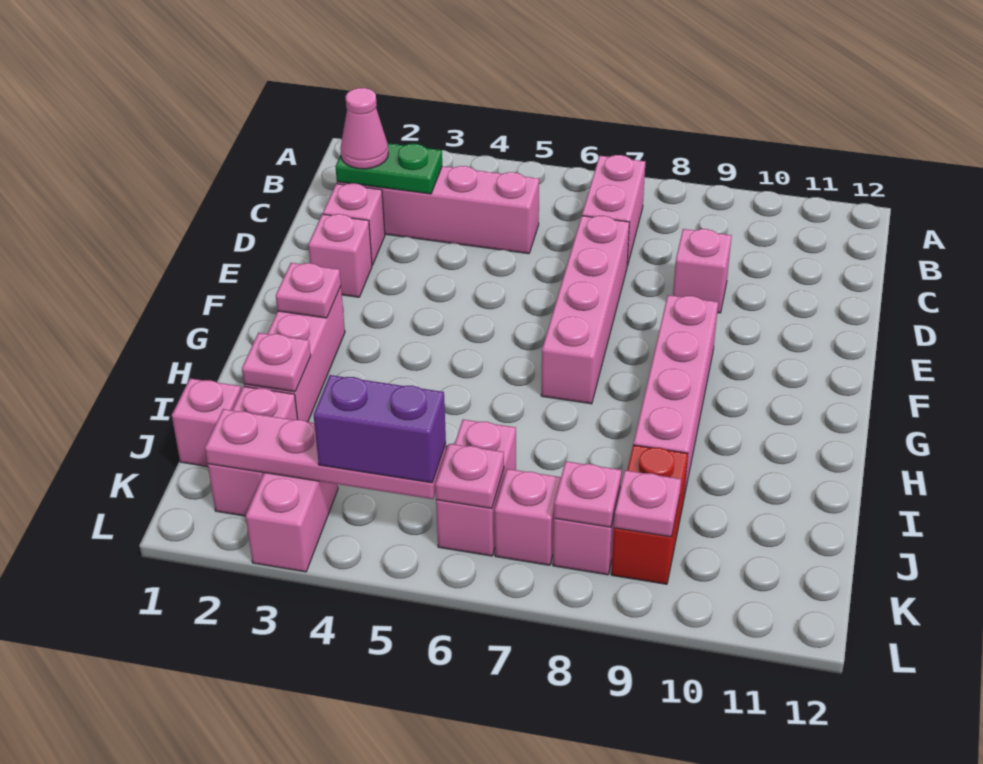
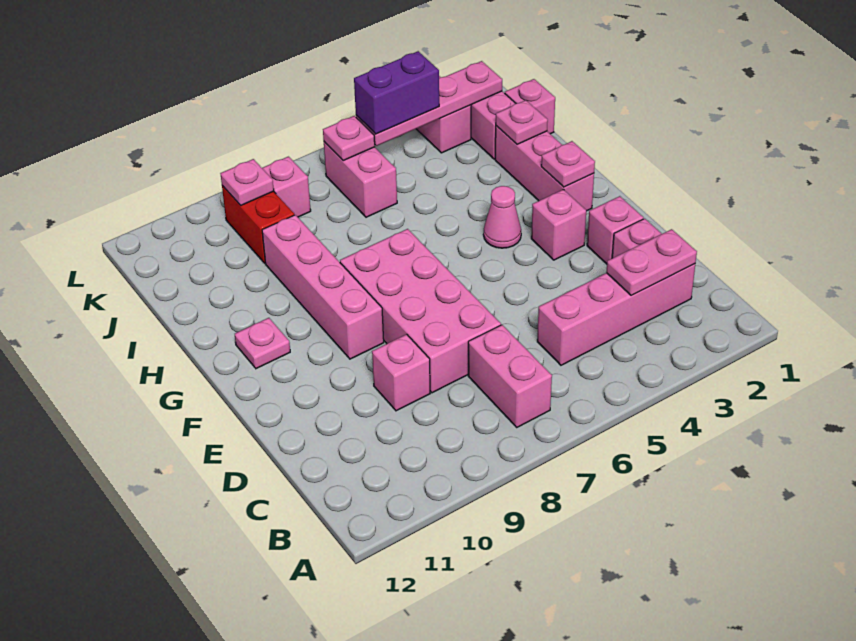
green plate C2:C3 level 2 -> pink plate C2:C3 level 2
pink cone C2 level 3 -> pink cone G4 level 1
pink brick D7:G7 level 1 -> pink brick D7:G8 level 1
pink brick K7 level 1 -> pink brick F3 level 1
pink plate K8 level 2 -> pink plate G11 level 1

